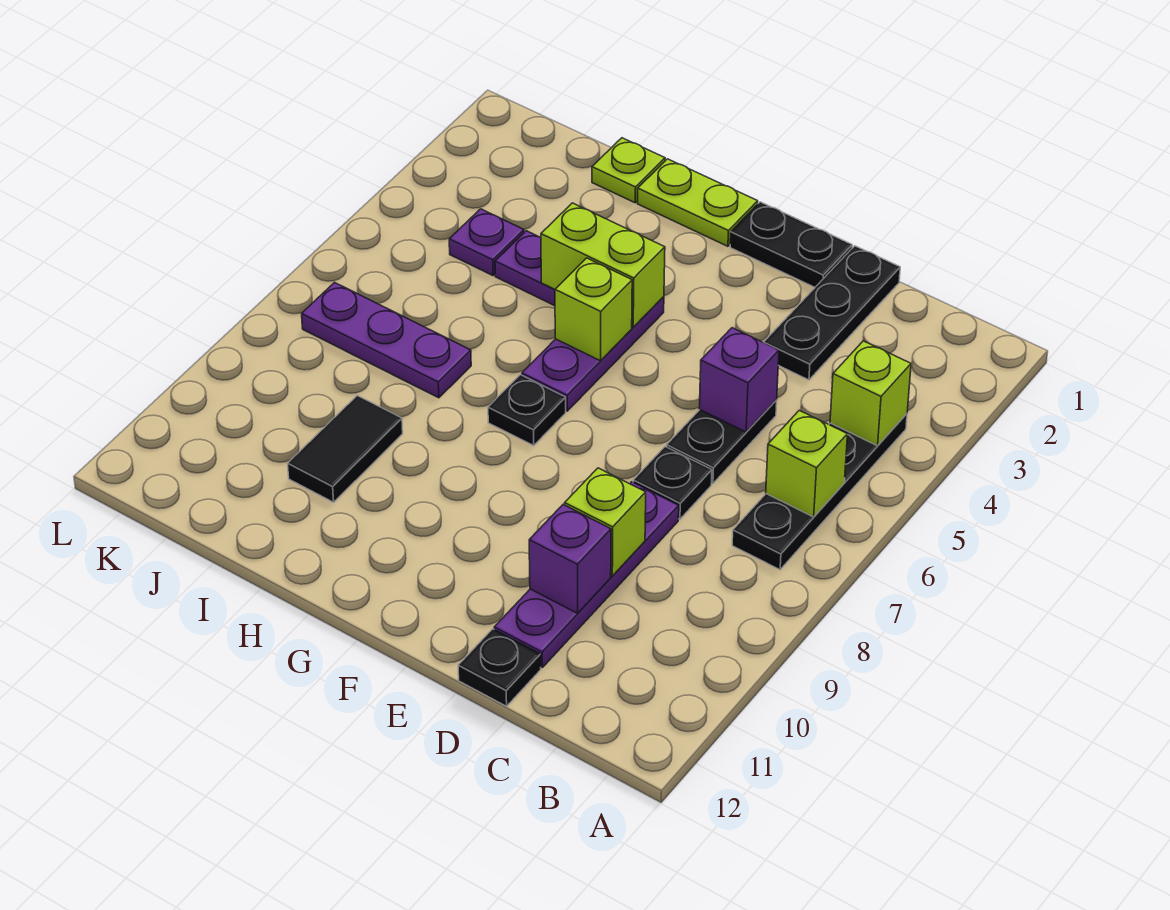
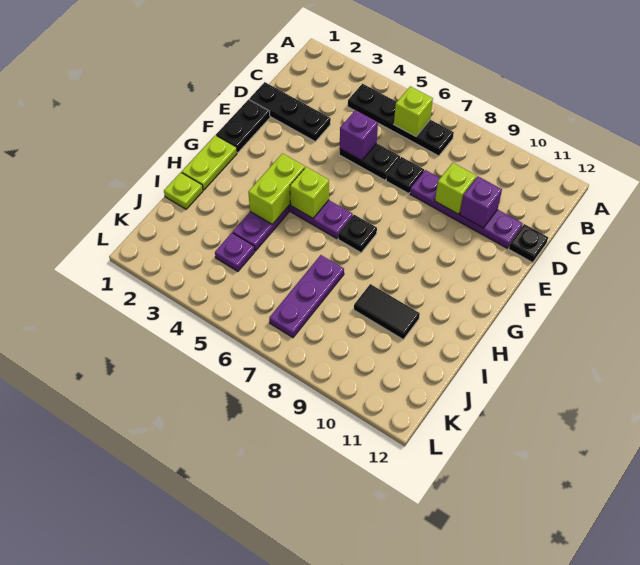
lime brick B4 level 2 -> none

